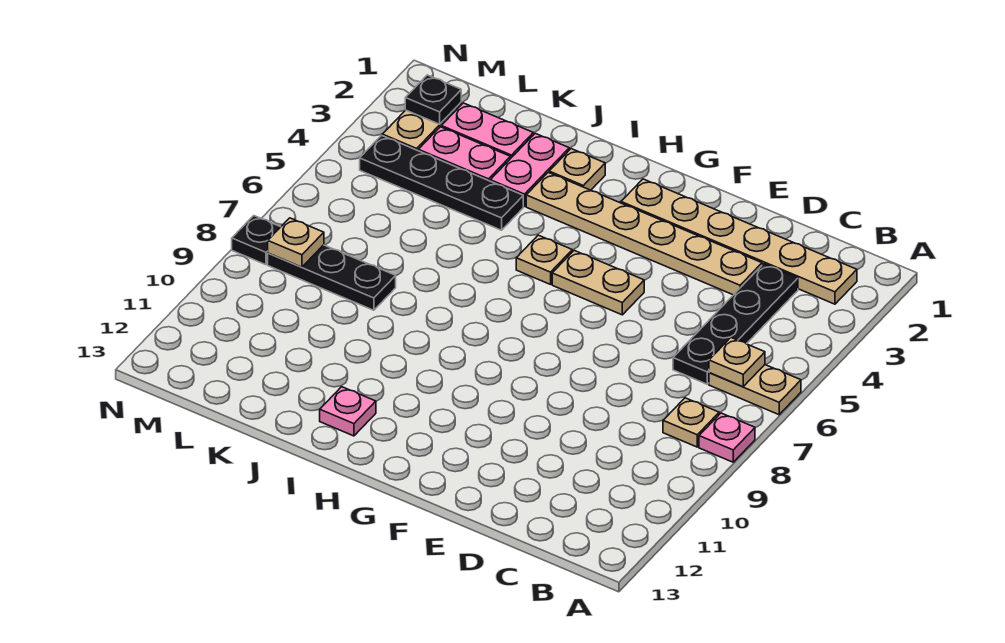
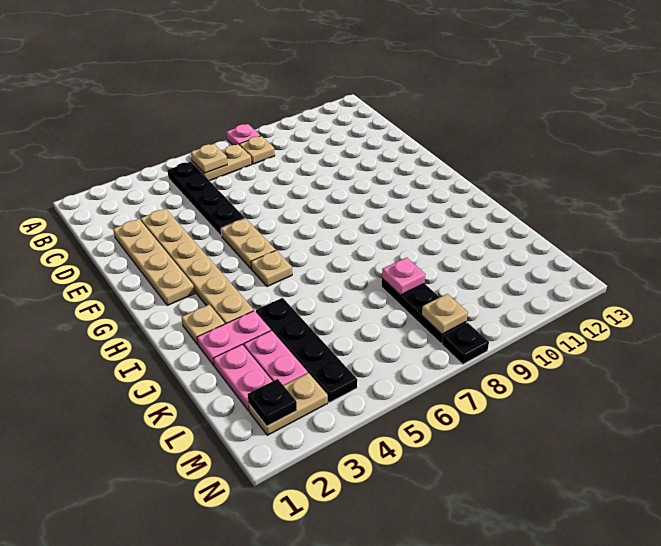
tan plate A6:B6 level 1 -> tan plate B6:B7 level 1
tan plate B2:G2 level 1 -> tan plate D2:G2 level 1
black plate C3:C6 level 1 -> black plate B5:E5 level 1
pink plate I12 level 1 -> pink plate K8 level 2

